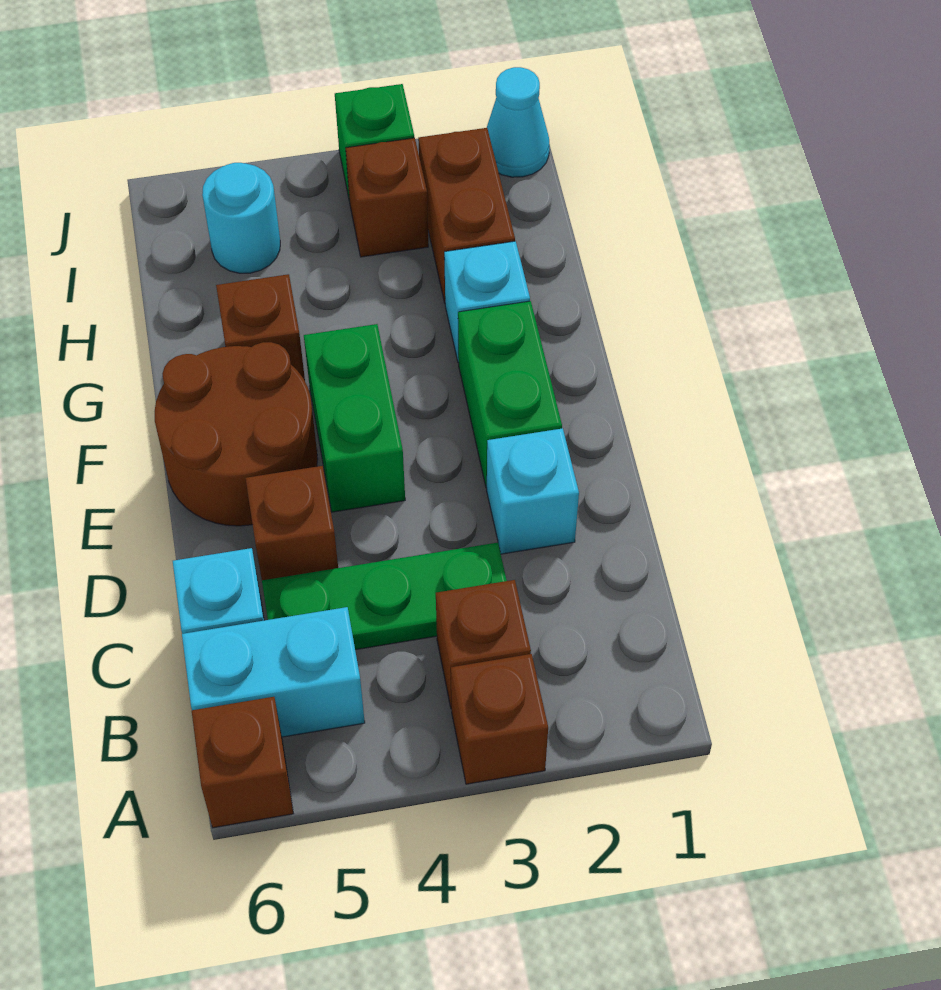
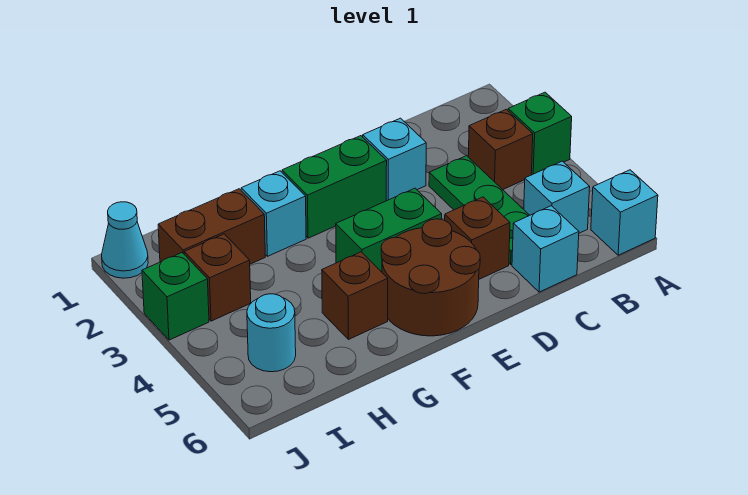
brown brick A3 level 1 -> green brick A3 level 1
brown brick A6 level 1 -> cyan brick A6 level 1
cyan brick B5:B6 level 1 -> cyan brick B5 level 1

